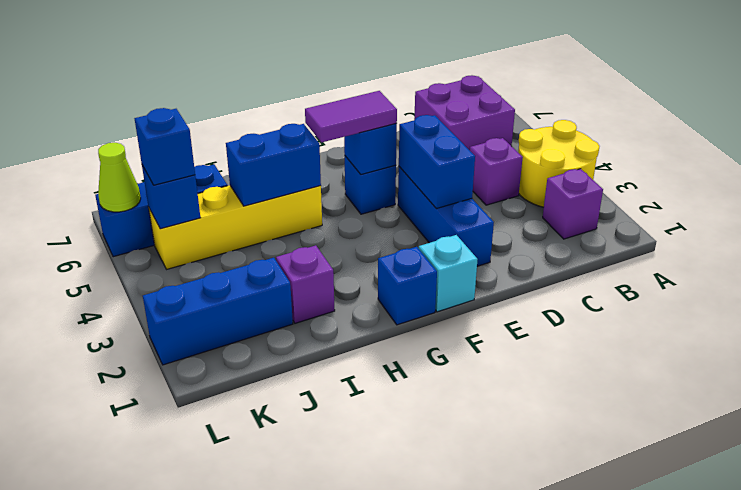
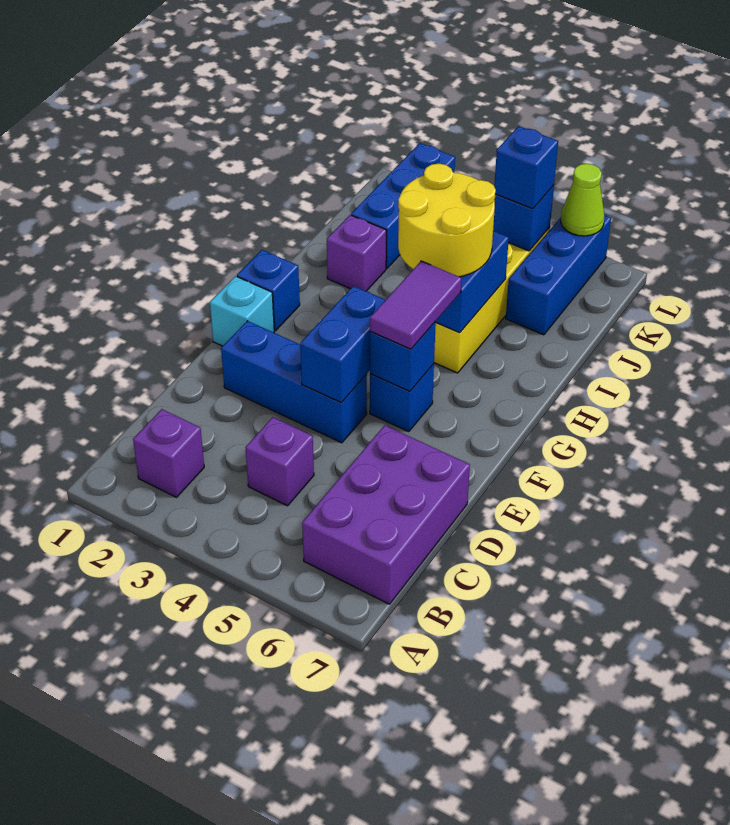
yellow round brick A3:B4 level 1 -> yellow round brick H4:I5 level 3
purple brick B6:C7 level 1 -> purple brick B6:D7 level 1
blue brick E3:E4 level 2 -> blue brick E4:F4 level 2

